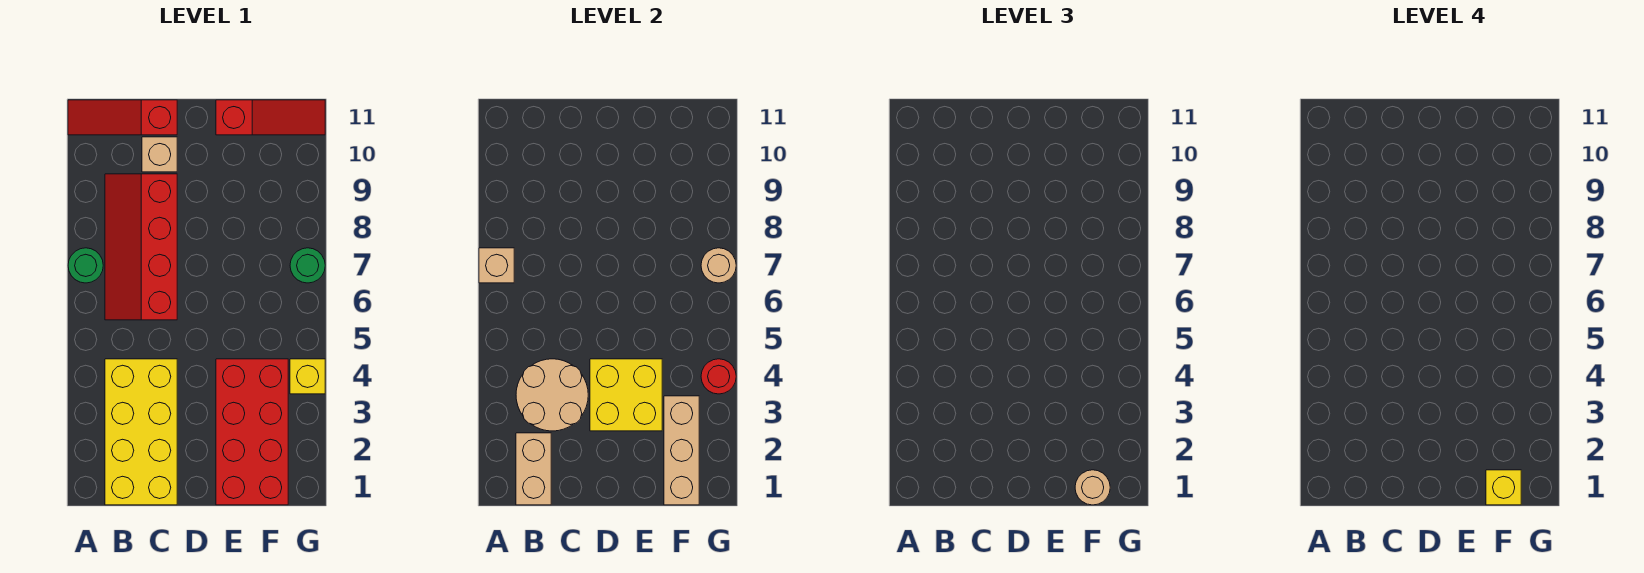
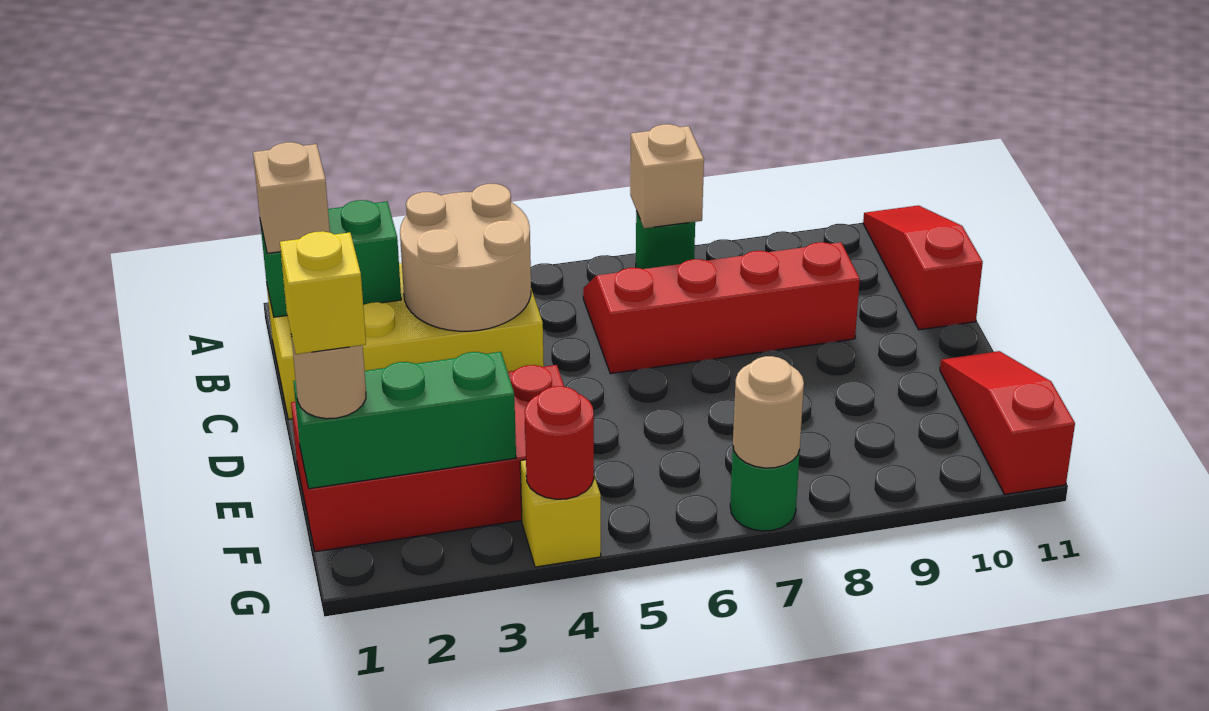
tan brick B1:B2 level 2 -> green brick B1:B2 level 2
tan brick C10 level 1 -> tan brick B1 level 3
yellow brick D3:E4 level 2 -> none
red slope E11:G11 level 1 top E -> red slope E11:G11 level 1 top G
tan brick F1:F3 level 2 -> green brick F1:F3 level 2

